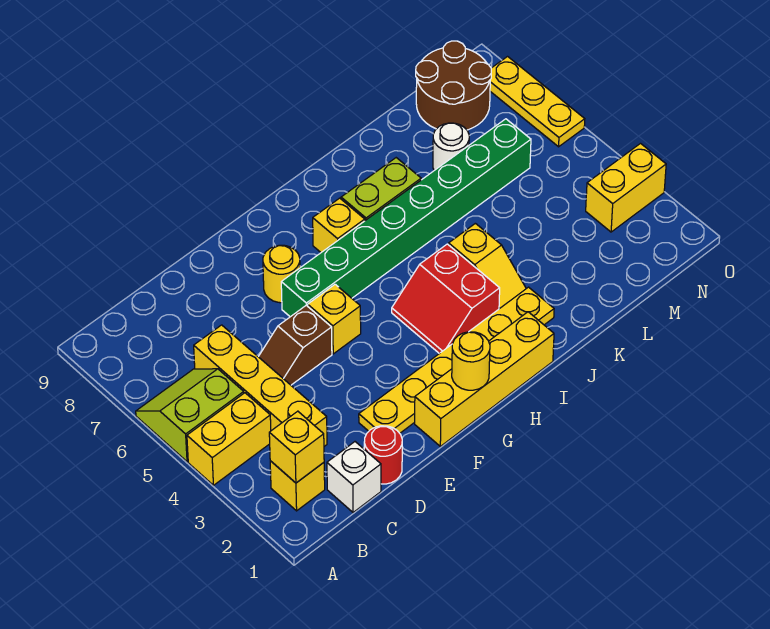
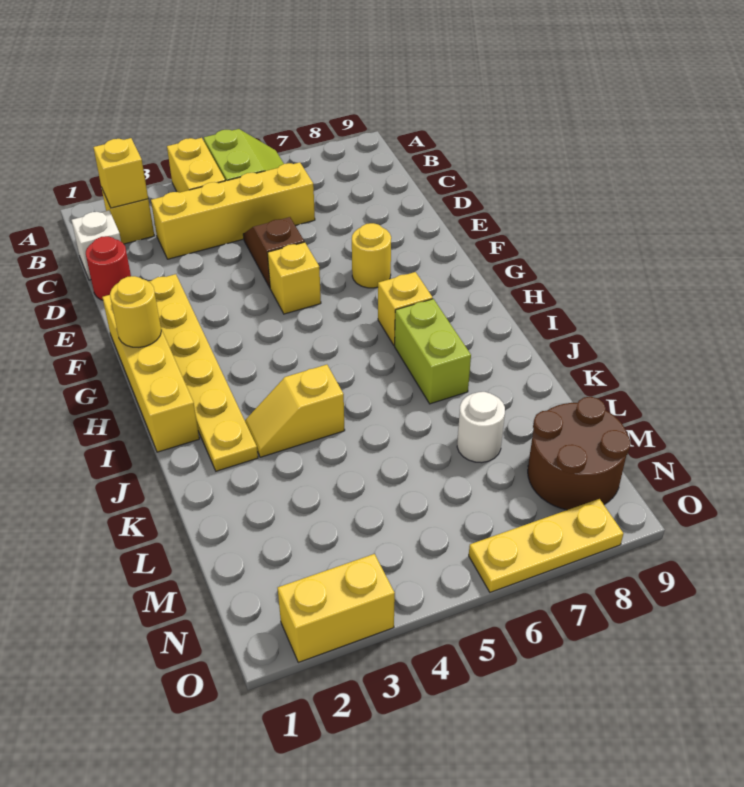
green brick F6:M6 level 1 -> none
red slope H3:I4 level 1 top I -> none
yellow brick N3:O3 level 1 -> yellow brick O2:O3 level 1

